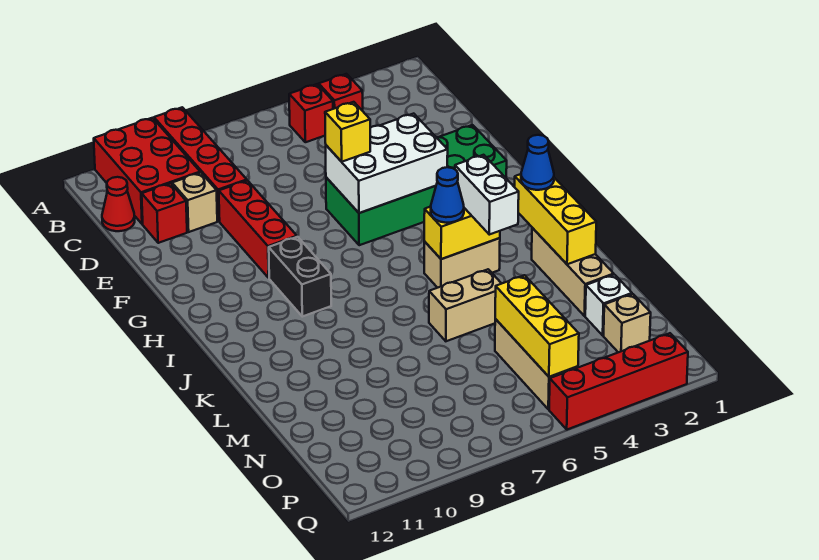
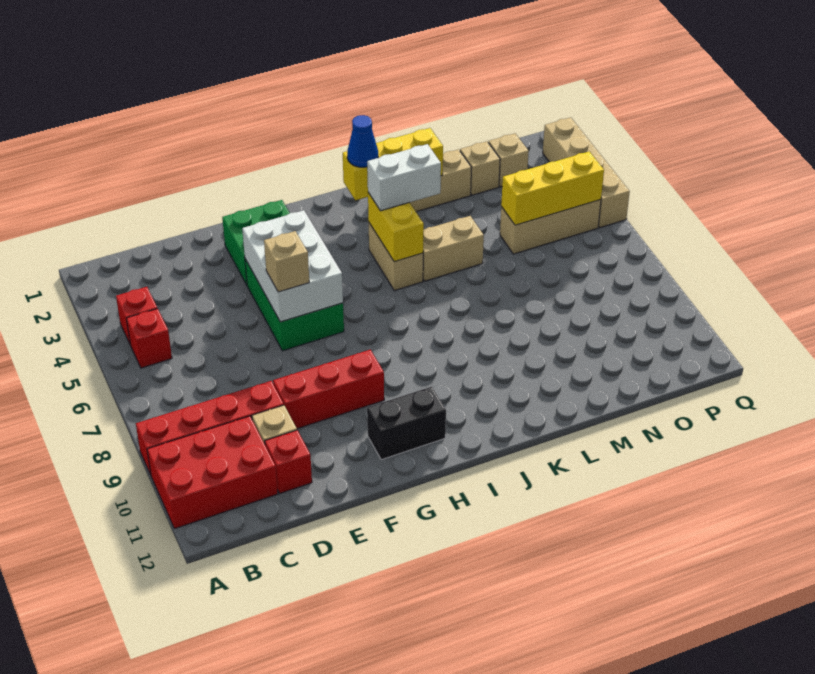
red cone C12 level 1 -> none
yellow brick F6 level 3 -> tan brick F6 level 3
black brick H9:I9 level 1 -> black brick G11:H11 level 1
blue cone J5 level 3 -> none
tan brick L5:L6 level 1 -> tan brick K5:L5 level 1
white brick N2 level 1 -> tan brick N2 level 1
red brick Q2:Q5 level 1 -> tan brick Q2:Q5 level 1

